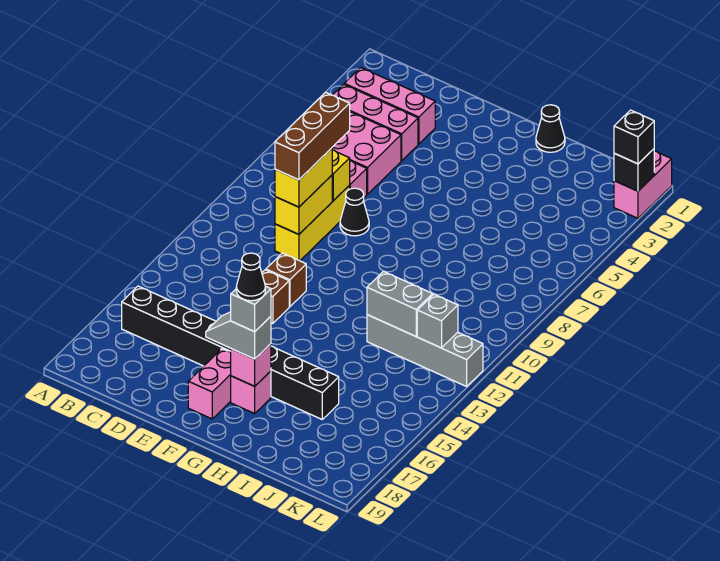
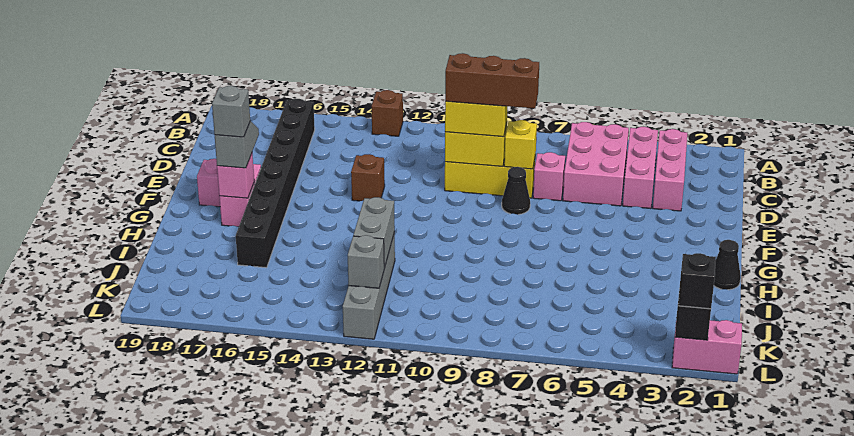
brown brick E12 level 1 -> brown brick A13 level 1
black cone G17 level 5 -> none

